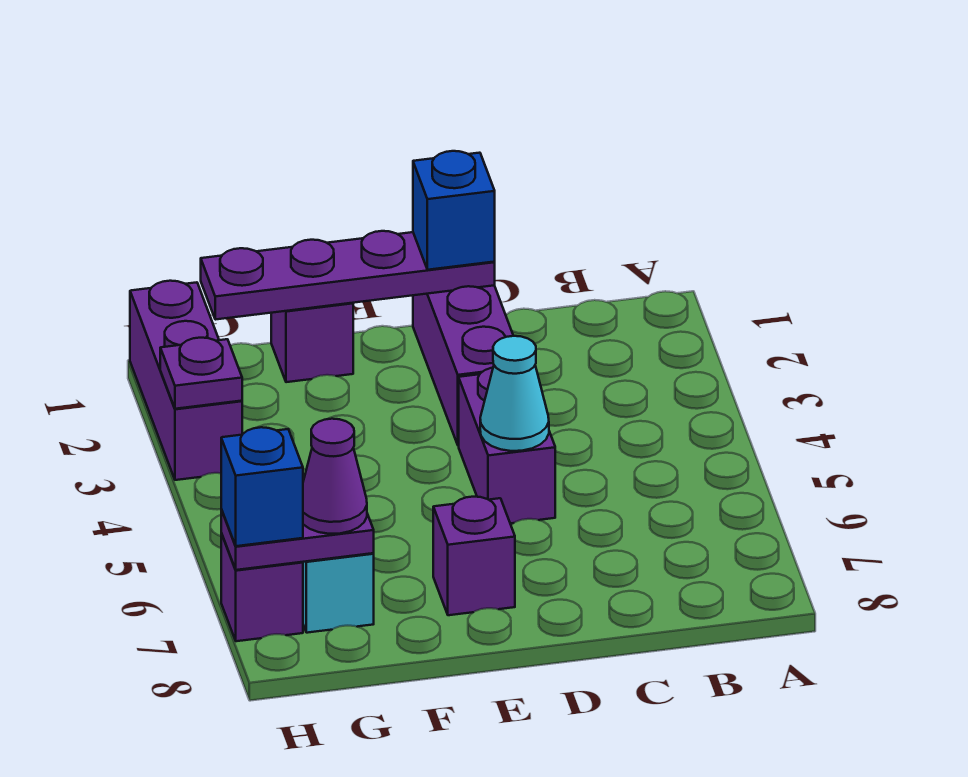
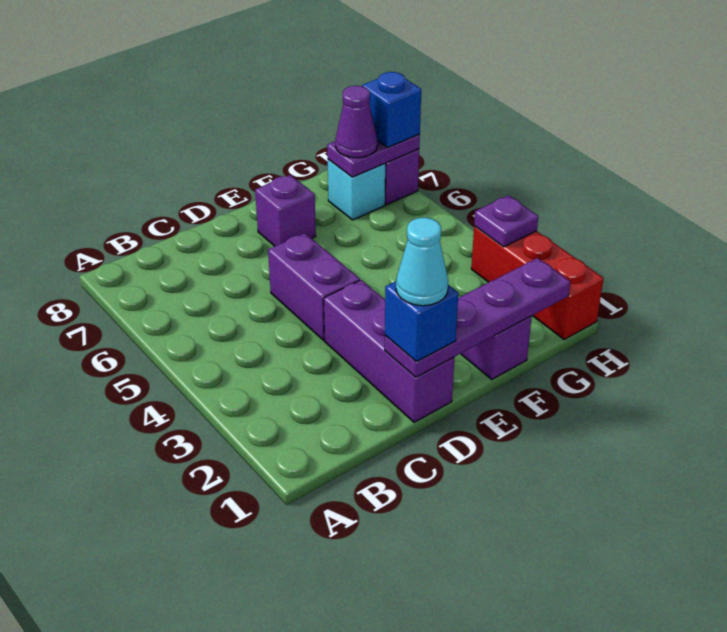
cyan cone D5 level 2 -> cyan cone D1 level 4
purple brick H1:H3 level 1 -> red brick H1:H3 level 1

